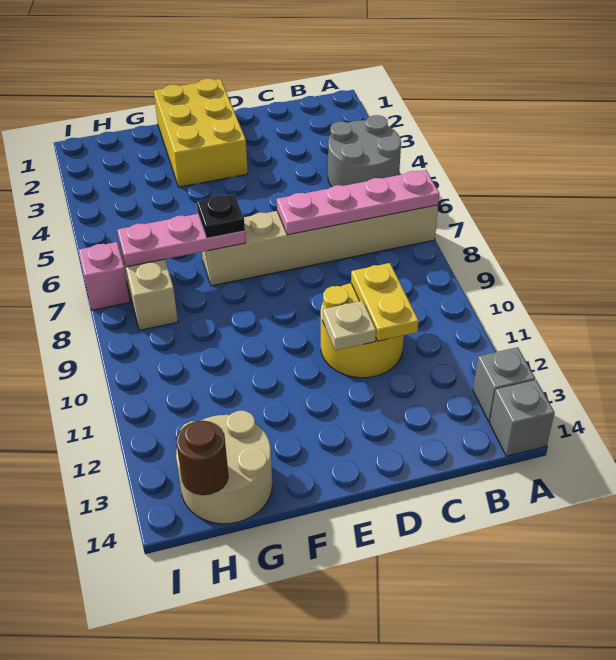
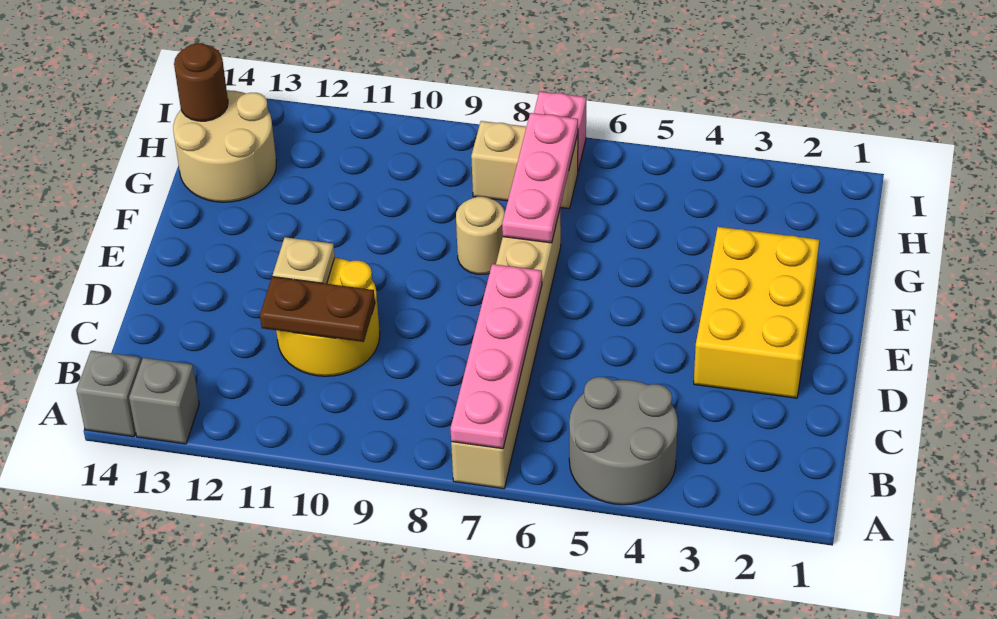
yellow plate C10:C11 level 2 -> brown plate C10:C11 level 2
yellow brick E1:F3 level 1 -> yellow brick D2:F3 level 1
black plate F7 level 3 -> none
none -> tan round brick F8 level 1

